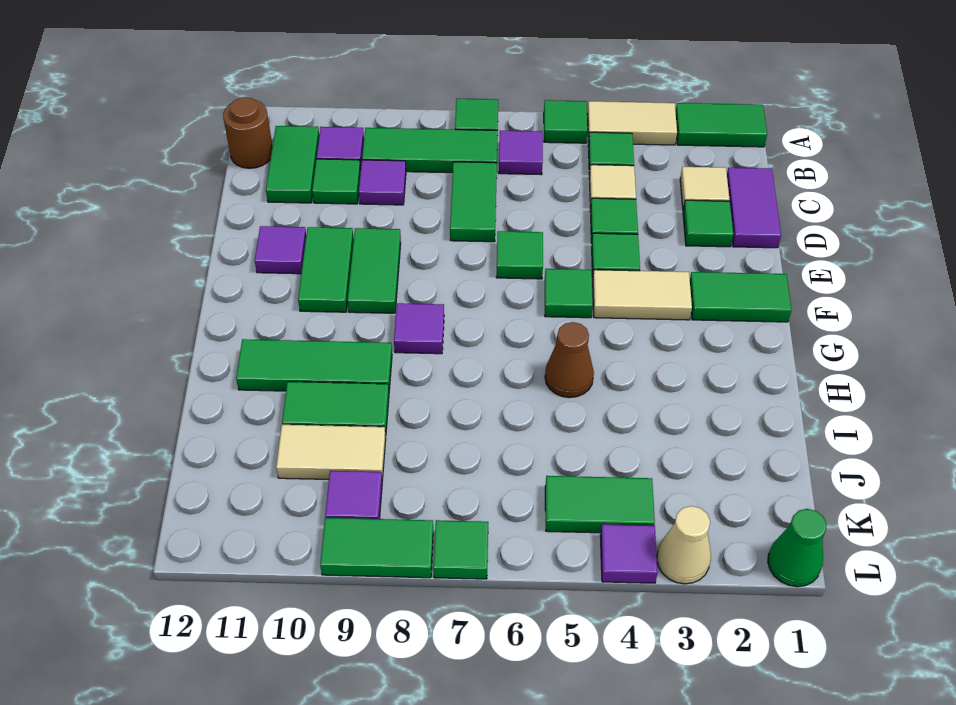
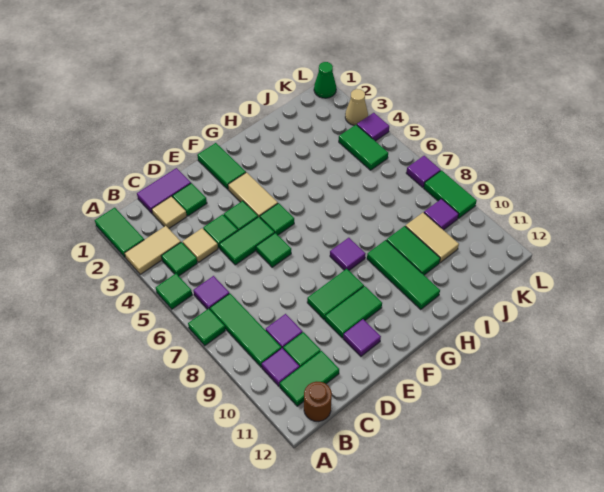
tan tile A3:A4 level 1 -> tan tile A3:B3 level 1
green tile C7:D7 level 1 -> green tile D5:E5 level 1
brown cone H5 level 1 -> none
green tile L7 level 1 -> purple tile L7 level 1

